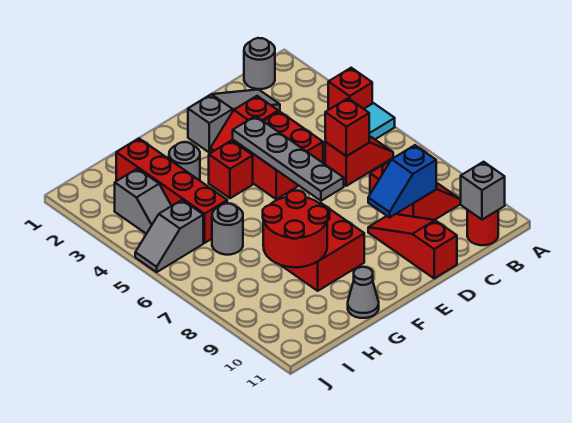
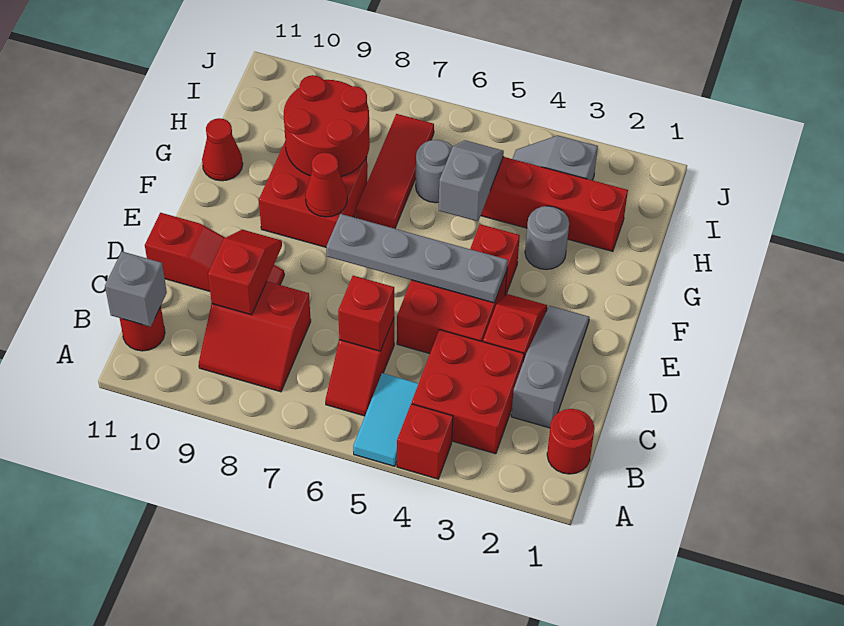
grey round brick B1 level 1 -> red round brick B1 level 1
none -> red brick B3:C4 level 1
grey slope C2:E2 level 1 top E -> grey slope C2:E2 level 1 top C
blue slope C9:D9 level 2 top C -> red slope C9:D9 level 2 top C
none -> red cone F8 level 2
none -> red tile G7:I7 level 1
grey cone G11 level 1 -> red cone G11 level 1
grey slope I5:J5 level 1 top I -> grey slope G5:H5 level 2 top G

